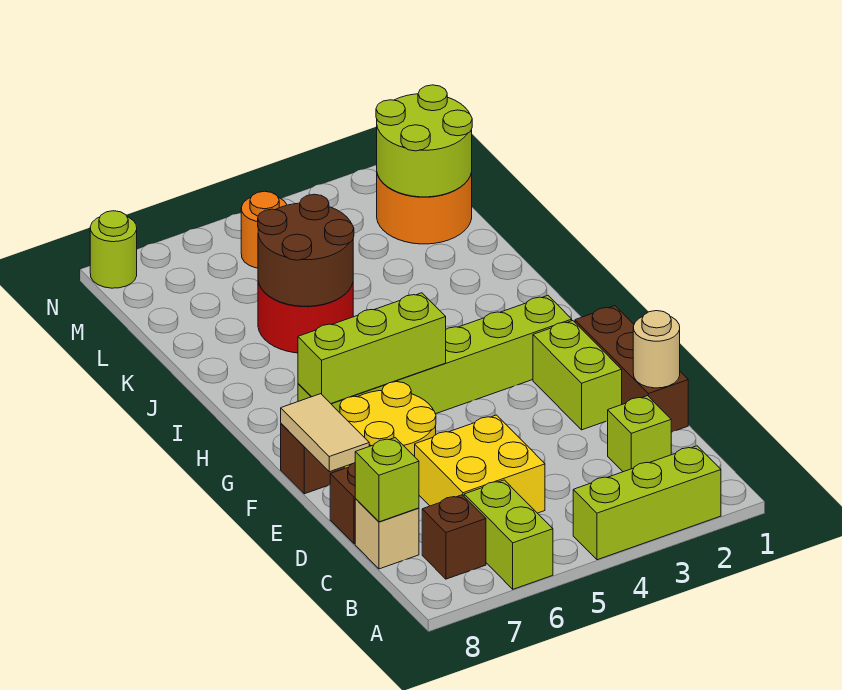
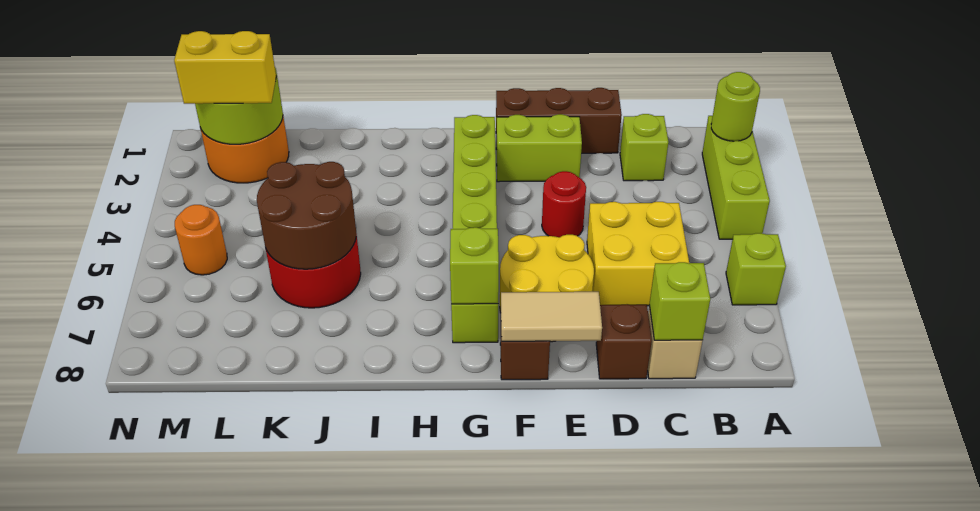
lime brick A6:B6 level 1 -> lime brick A6 level 1
brown brick B7 level 1 -> none
tan round brick D1 level 2 -> none
none -> red round brick E4 level 1
lime brick G5:G7 level 2 -> lime brick G7 level 2
none -> yellow brick L2:M2 level 3
lime round brick N8 level 1 -> lime round brick A2 level 2

